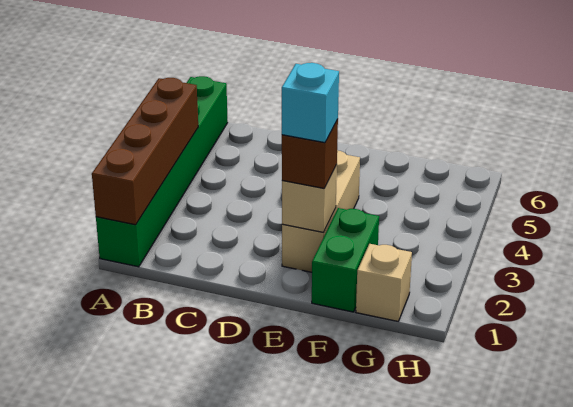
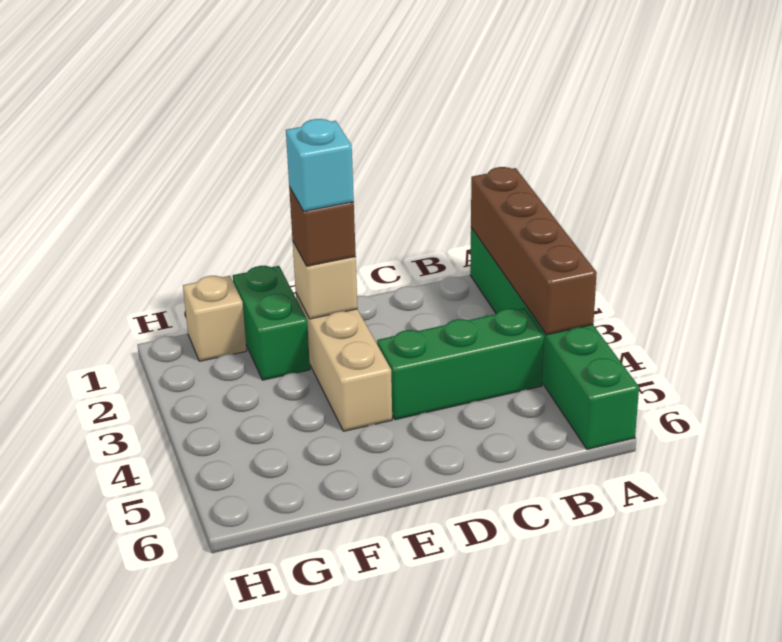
none -> green brick B4:D4 level 1

